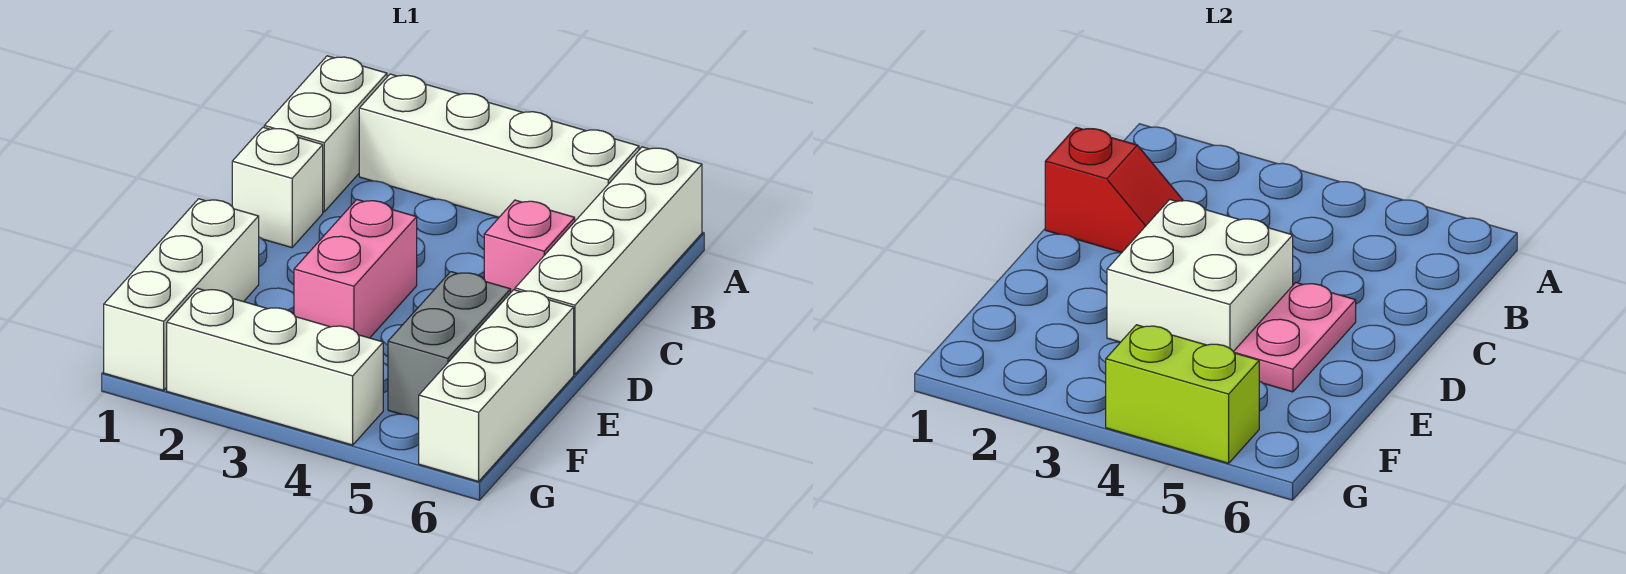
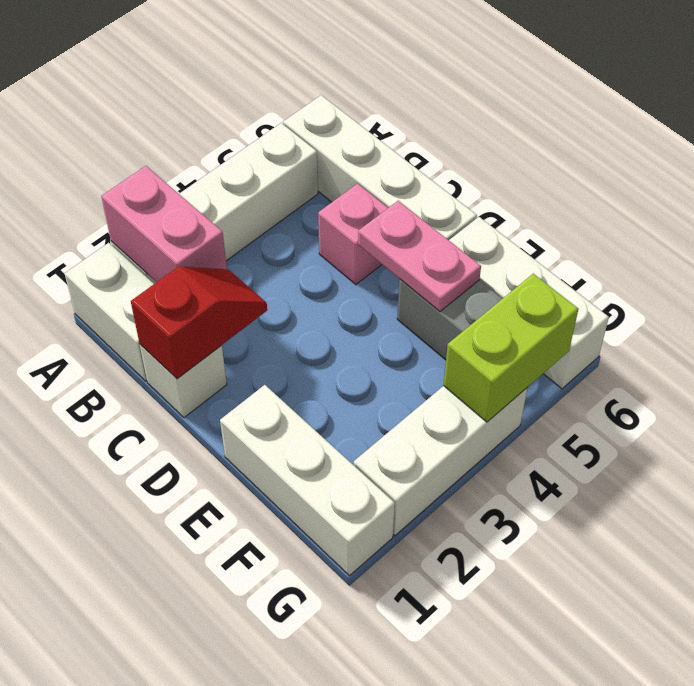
pink brick D3:E3 level 1 -> pink brick A2:B2 level 2
white brick D3:E4 level 2 -> none

